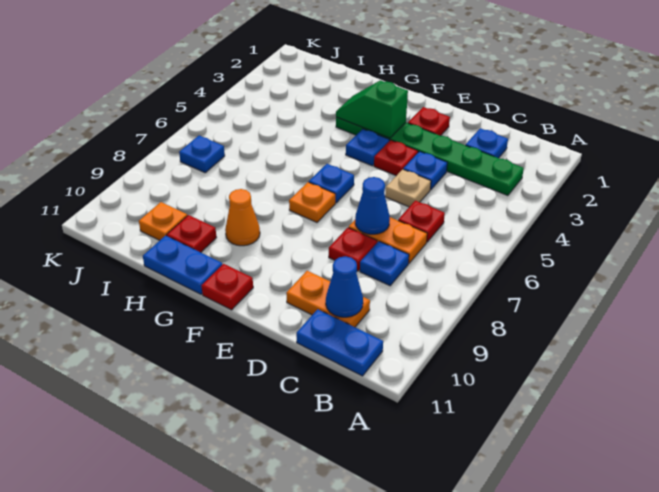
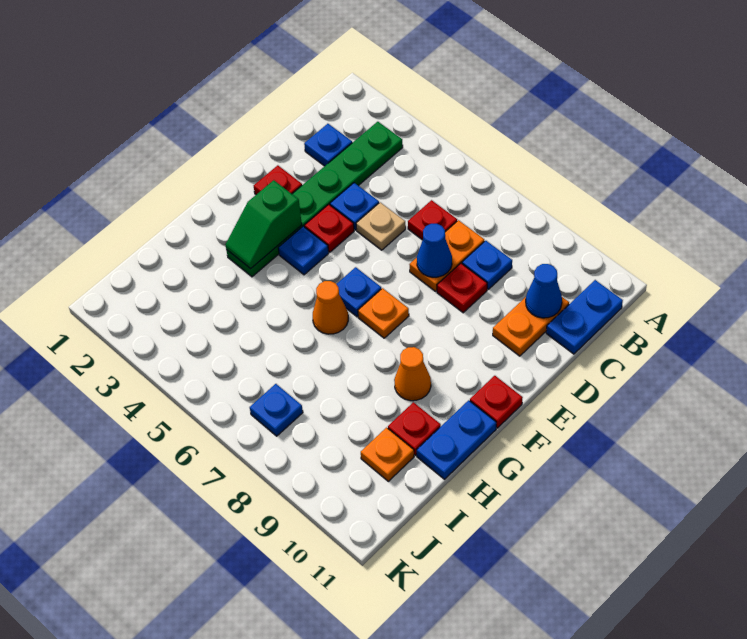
none -> orange cone G6 level 1

